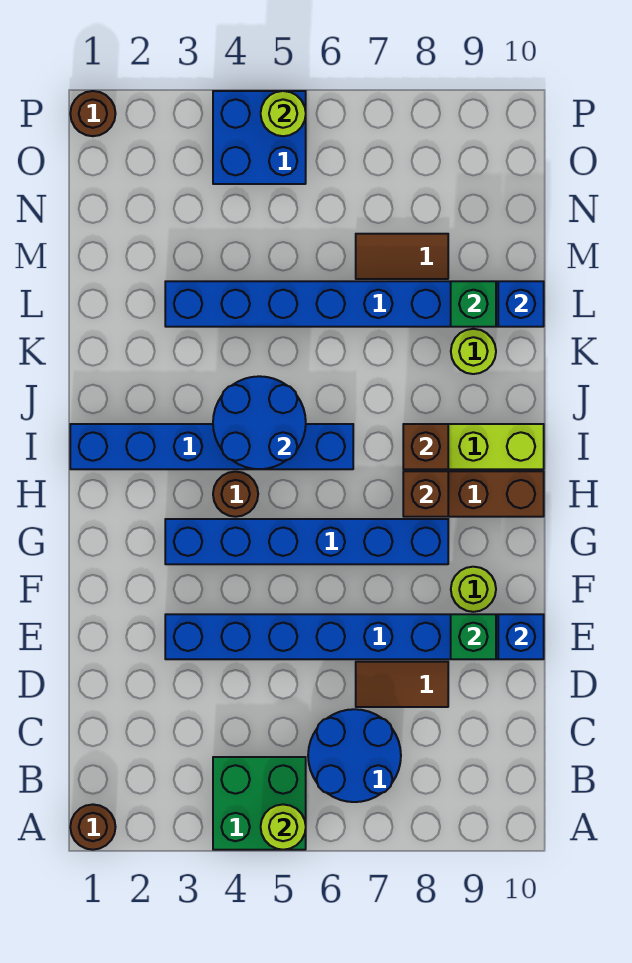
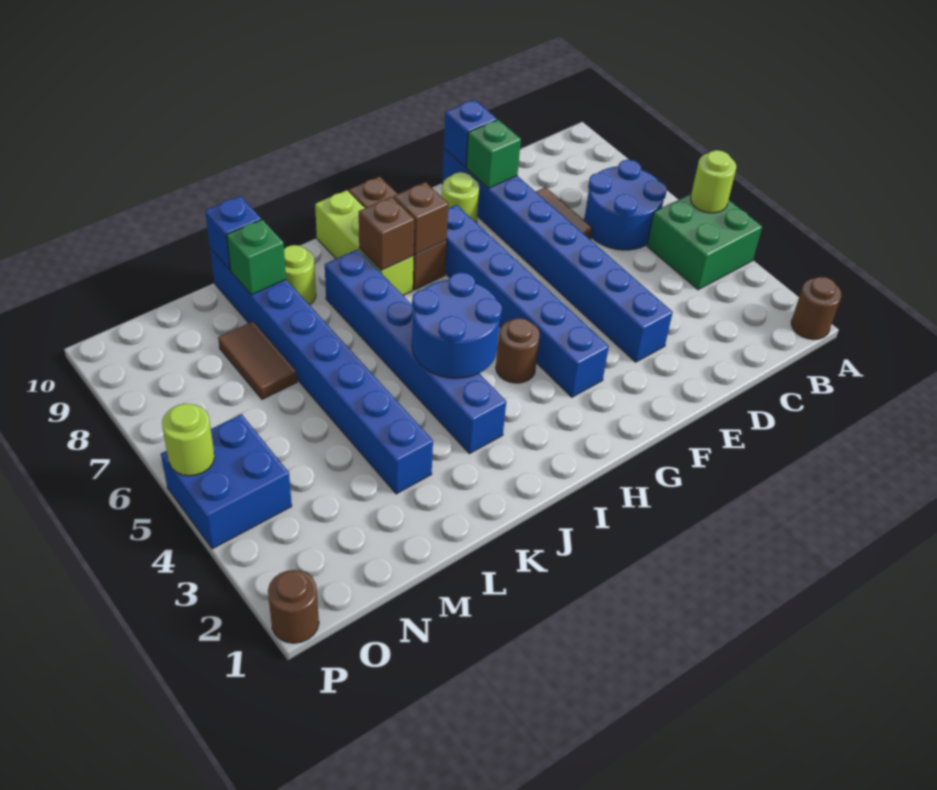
blue brick I1:I6 level 1 -> blue brick J3:J8 level 1

